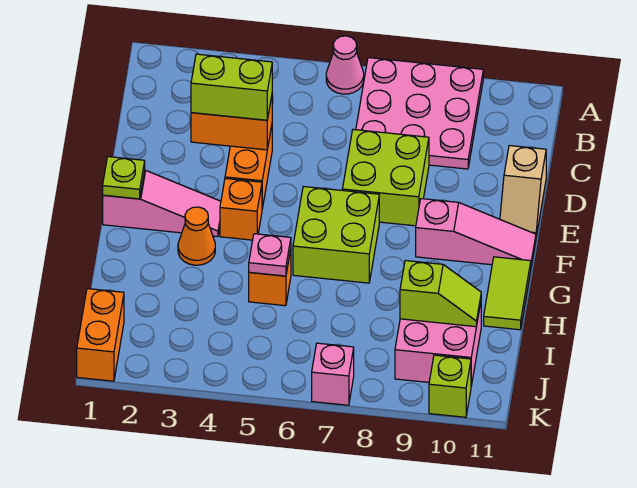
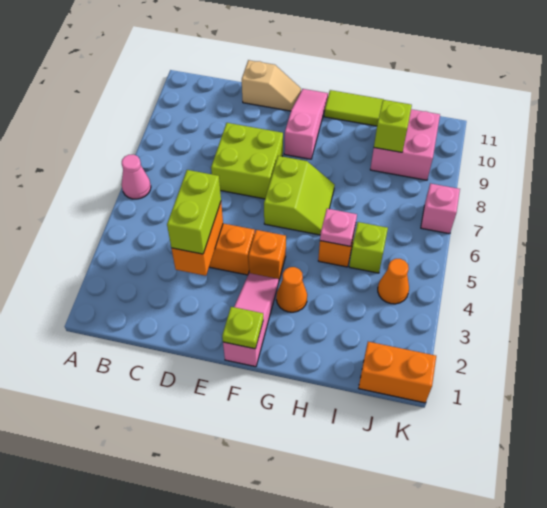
pink plate A7:C9 level 1 -> none
lime brick F6:G7 level 1 -> lime slope F6:G7 level 1 top F
none -> orange cone J4 level 1
lime brick K10 level 1 -> lime brick I5 level 1

